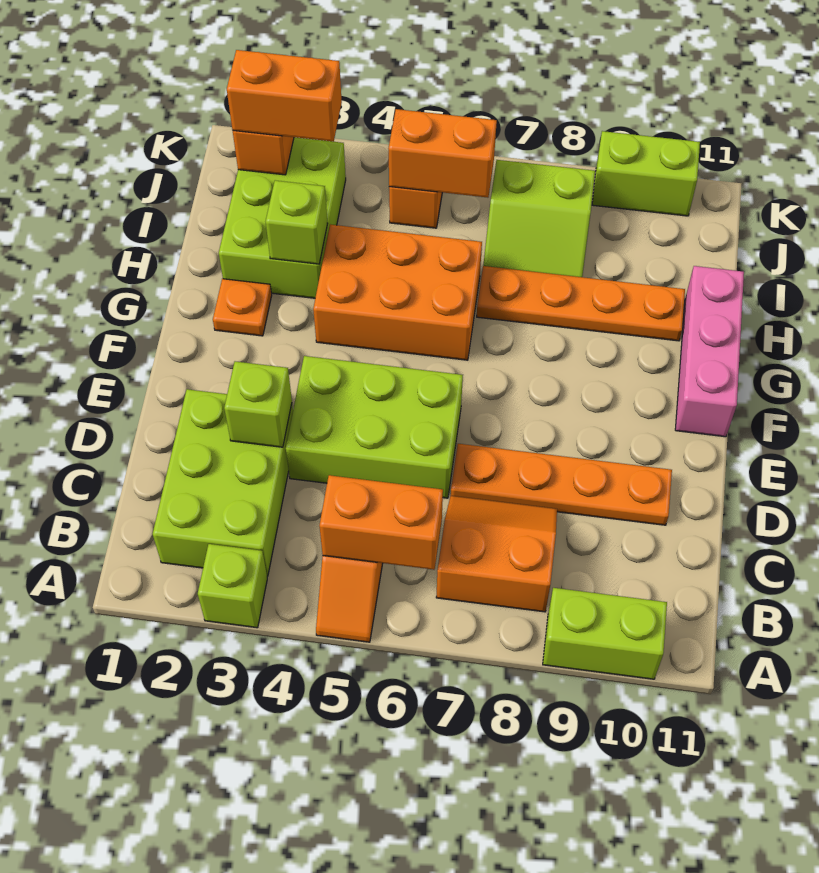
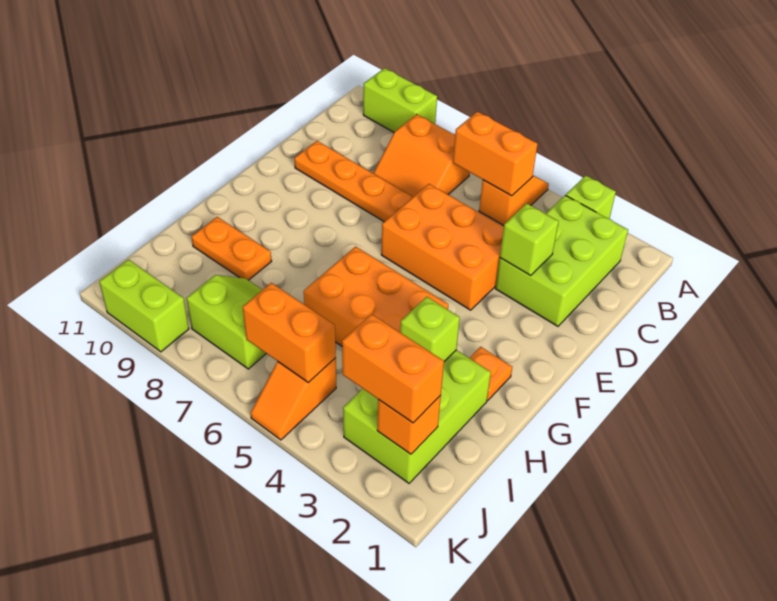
lime brick D4:E6 level 1 -> orange brick D4:E6 level 1
pink brick F11:H11 level 1 -> none
orange plate H7:H10 level 1 -> orange plate H9:H10 level 1

